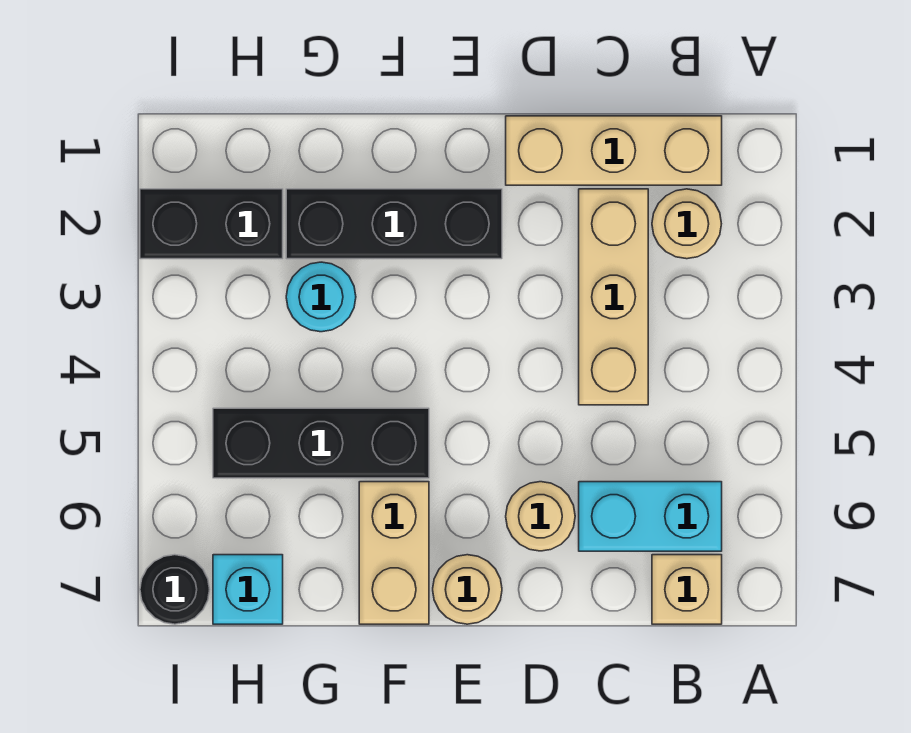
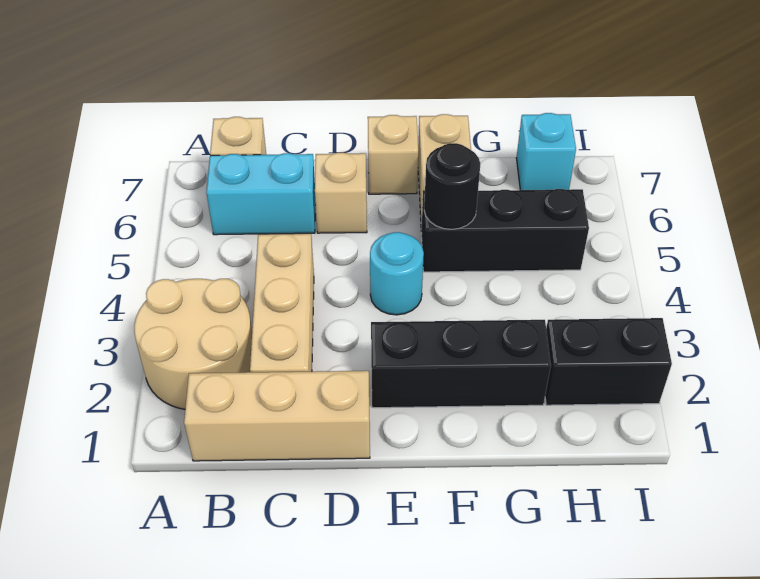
tan round brick B2 level 1 -> tan round brick A2:B3 level 1
tan round brick D6 level 1 -> tan brick D6 level 1
tan round brick E7 level 1 -> tan brick E7 level 1
cyan round brick G3 level 1 -> cyan round brick E4 level 1
black round brick I7 level 1 -> black round brick F5 level 2

